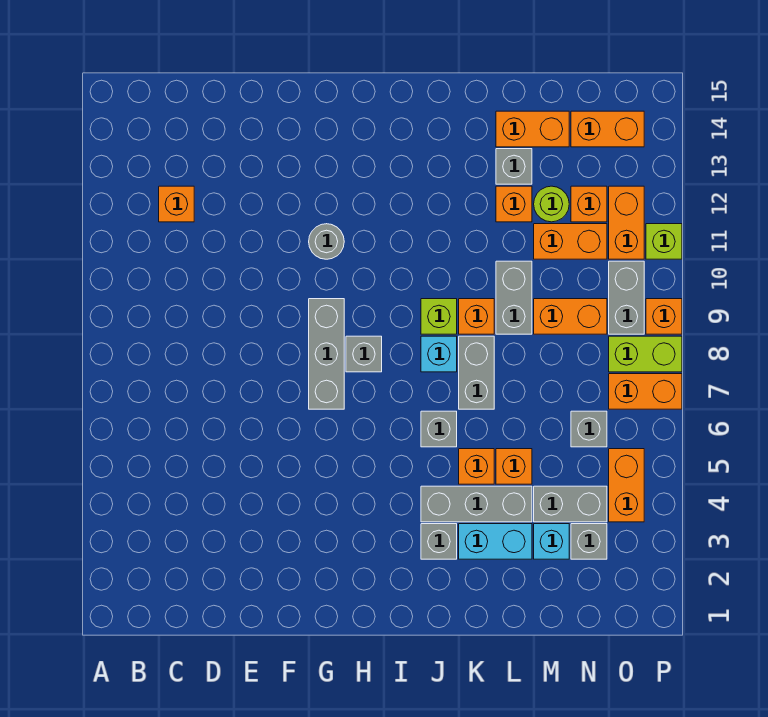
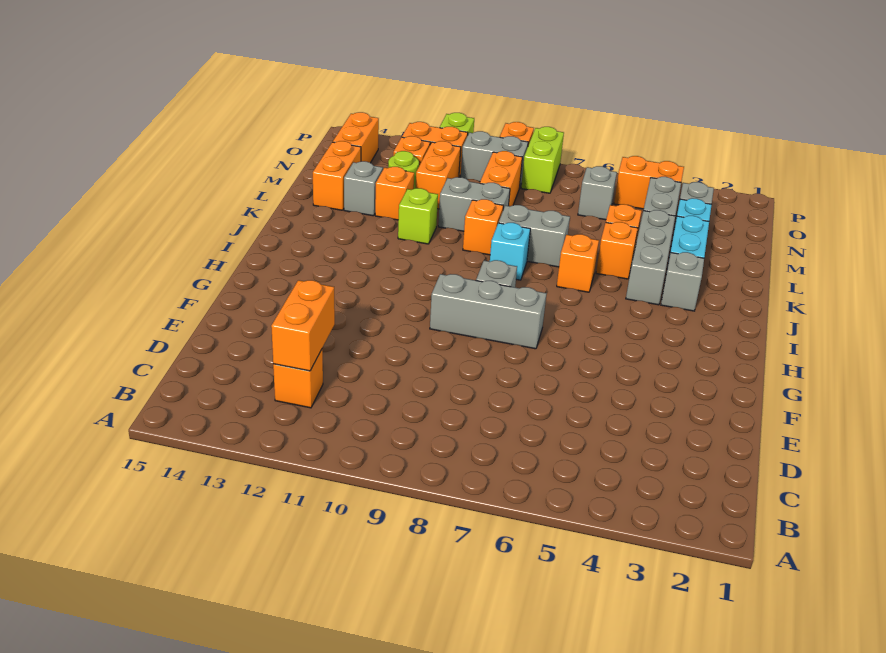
grey round brick G11 level 1 -> none
grey brick J6 level 1 -> orange brick J6 level 1
lime brick J9 level 1 -> lime brick K11 level 1
orange brick O7:P7 level 1 -> orange brick C12:D12 level 2

